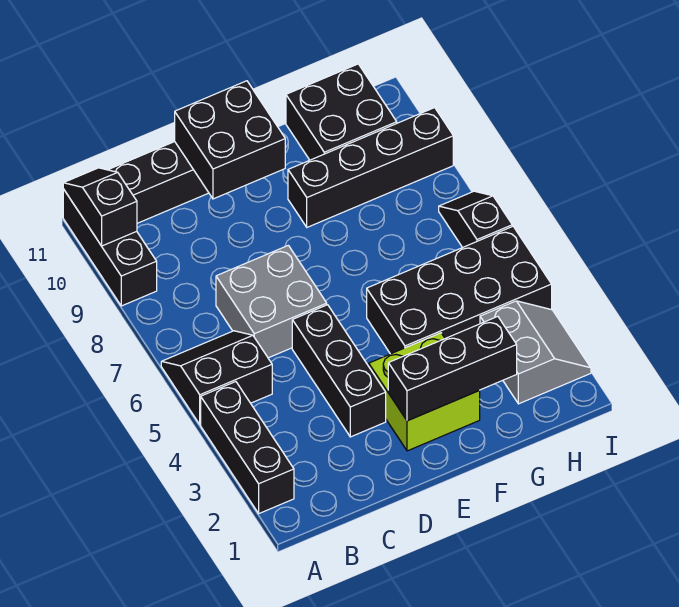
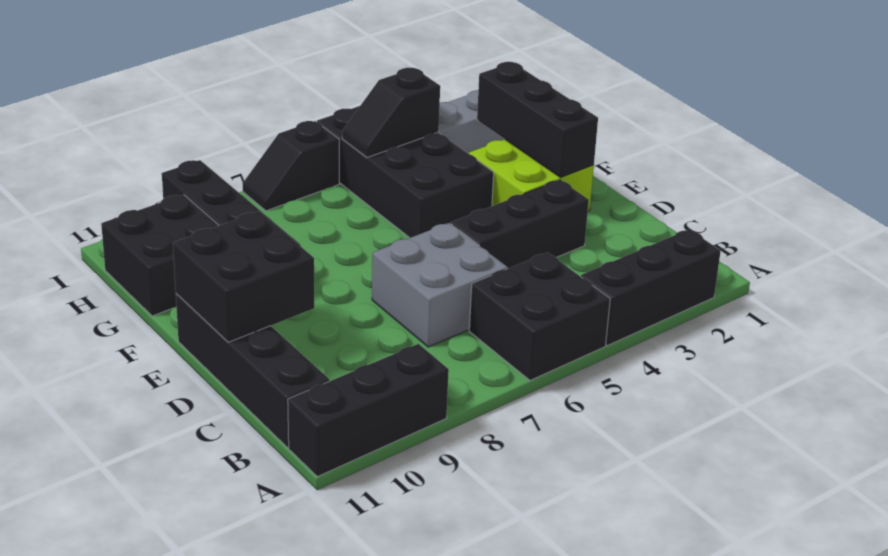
black slope A5:B6 level 1 top 5 -> black brick A5:B6 level 1
black slope A10:A11 level 2 top 10 -> black slope H4:H5 level 2 top 4

